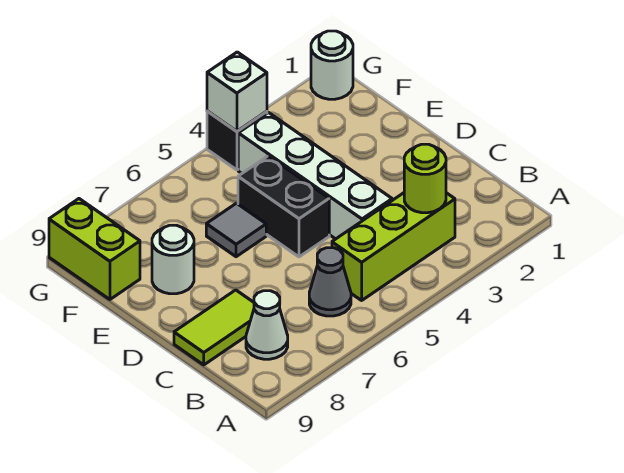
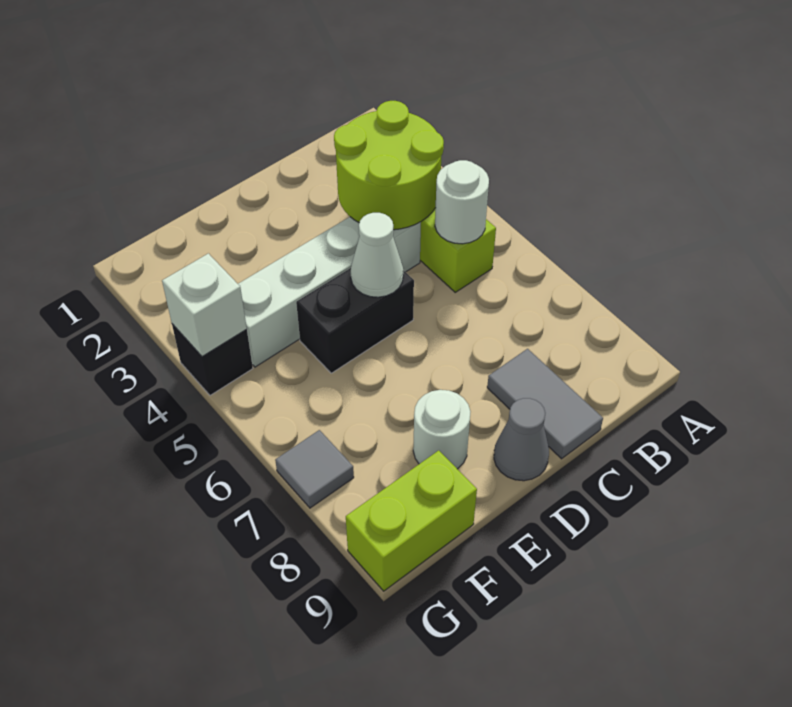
lime round brick B3 level 2 -> lime round brick B3:C4 level 2
grey cone B6 level 1 -> grey cone D9 level 1
white cone B8 level 1 -> white cone D5 level 2
lime tile C8:C9 level 1 -> grey tile C8:C9 level 1
grey tile E6 level 1 -> grey tile G7 level 1
white round brick G1 level 1 -> white round brick B5 level 2

